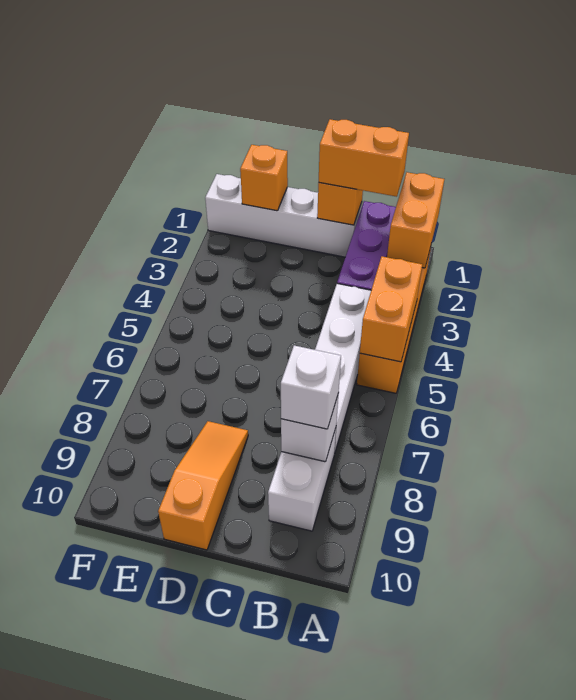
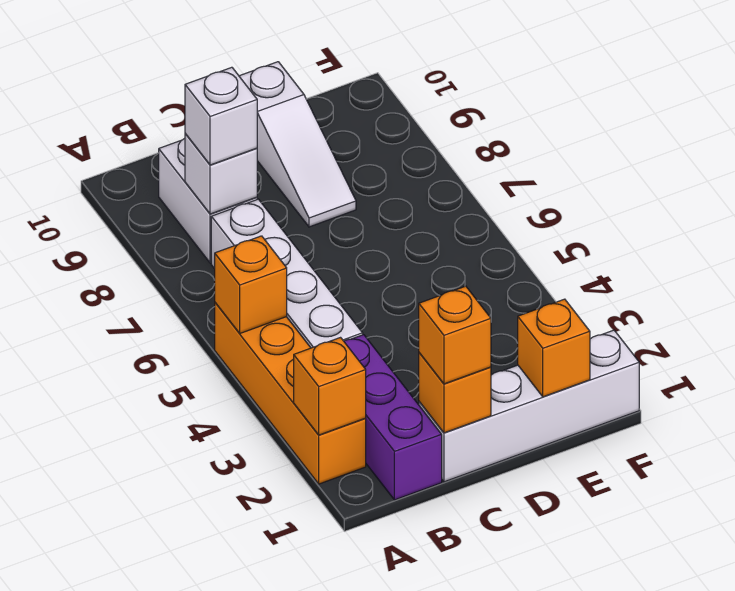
orange brick A1:A2 level 2 -> orange brick A2 level 2
orange brick A4:A5 level 2 -> orange brick A5 level 2
orange brick B1:C1 level 3 -> orange brick C1 level 3
orange slope D8:D10 level 1 top 10 -> white slope D8:D10 level 1 top 10

